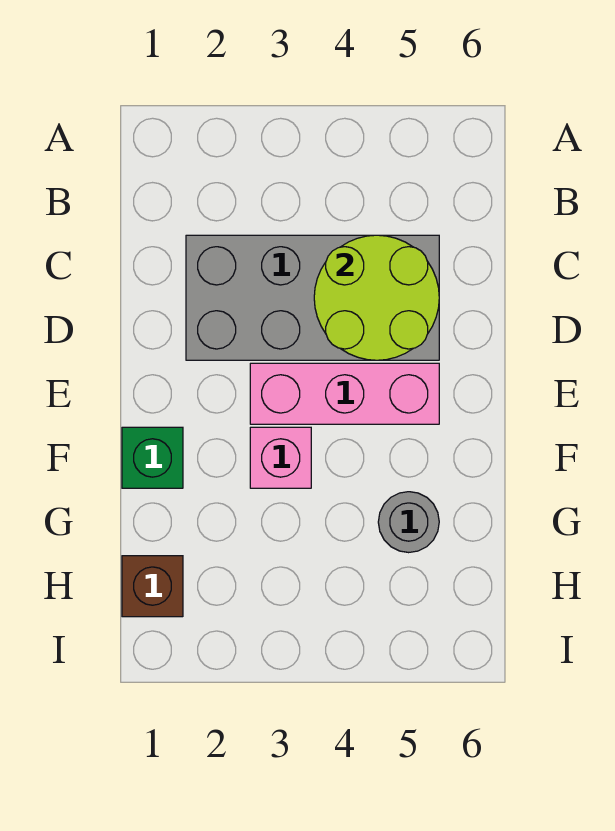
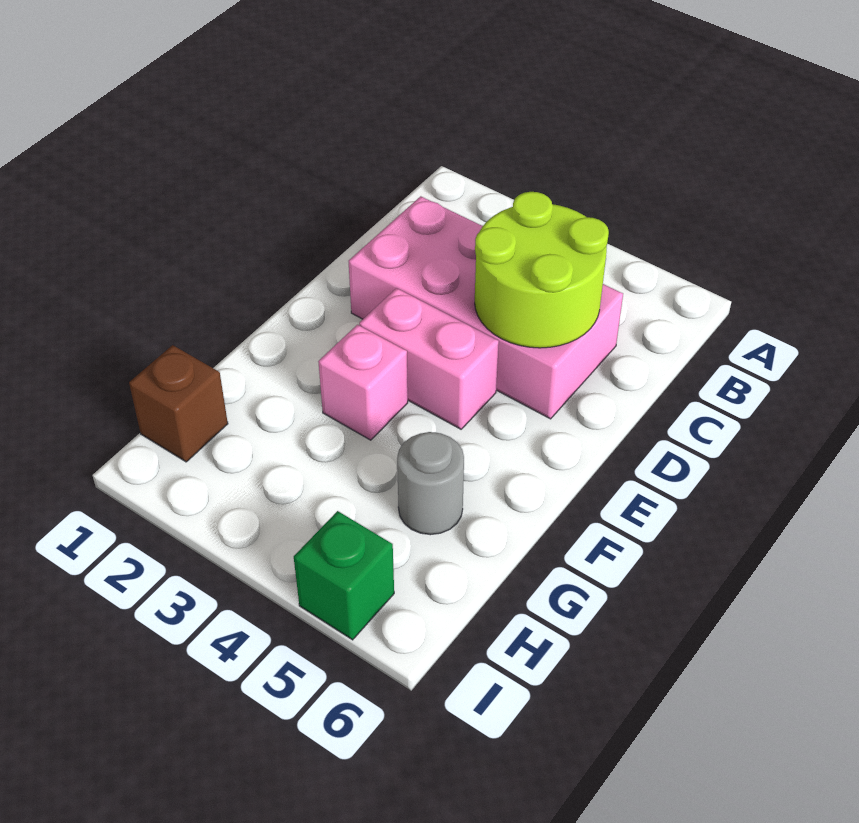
grey brick C2:D5 level 1 -> pink brick C2:D5 level 1
pink brick E3:E5 level 1 -> pink brick E3:E4 level 1
green brick F1 level 1 -> green brick I5 level 1

